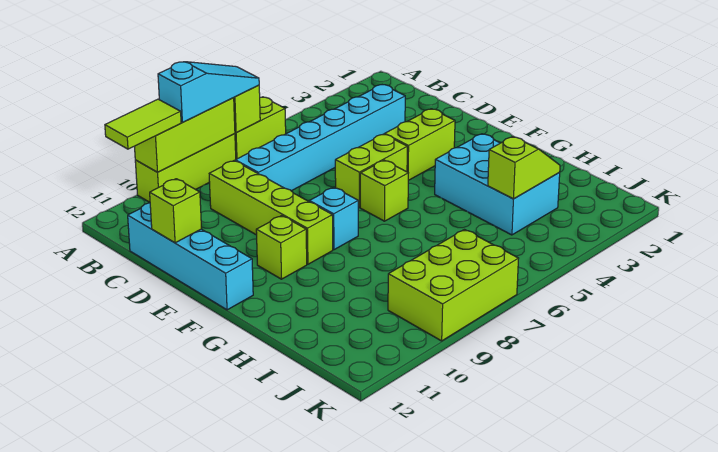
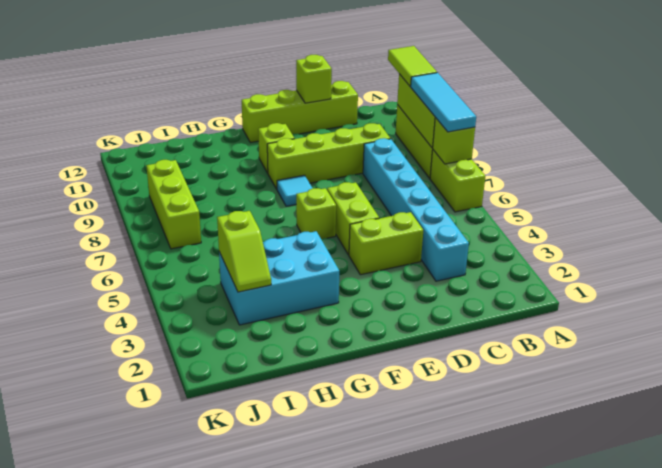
cyan slope A7:A9 level 3 top 9 -> cyan tile A7:A9 level 3
cyan brick C12:F12 level 1 -> lime brick C12:F12 level 1
lime brick E3:E4 level 1 -> lime brick D4:E4 level 1
cyan brick F8 level 1 -> cyan tile F8 level 1
lime brick J7:K9 level 1 -> lime brick J7:J9 level 1

